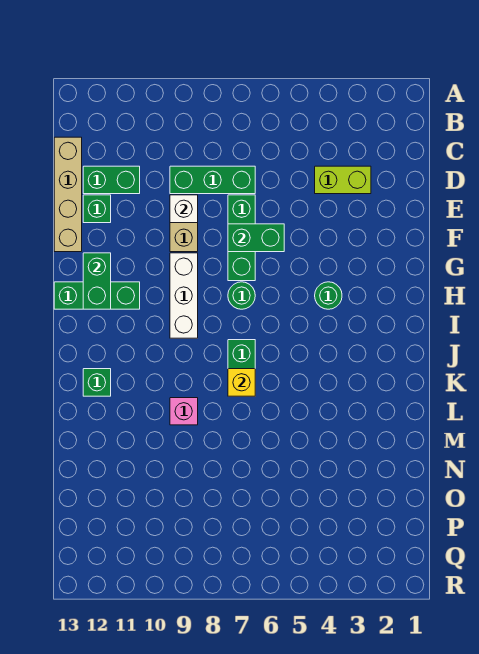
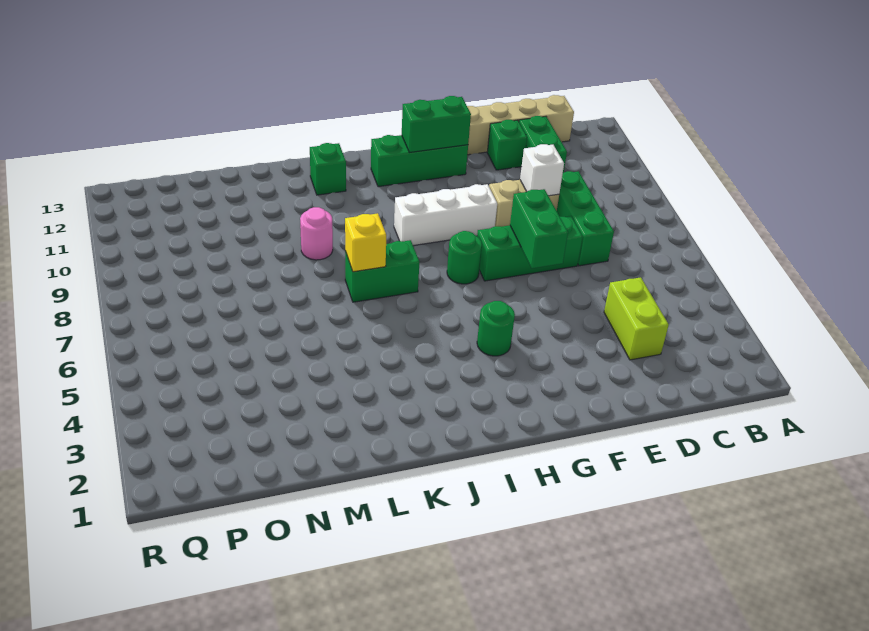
green brick H11:H13 level 1 -> green brick G12:I12 level 1
pink brick L9 level 1 -> pink round brick L9 level 1

